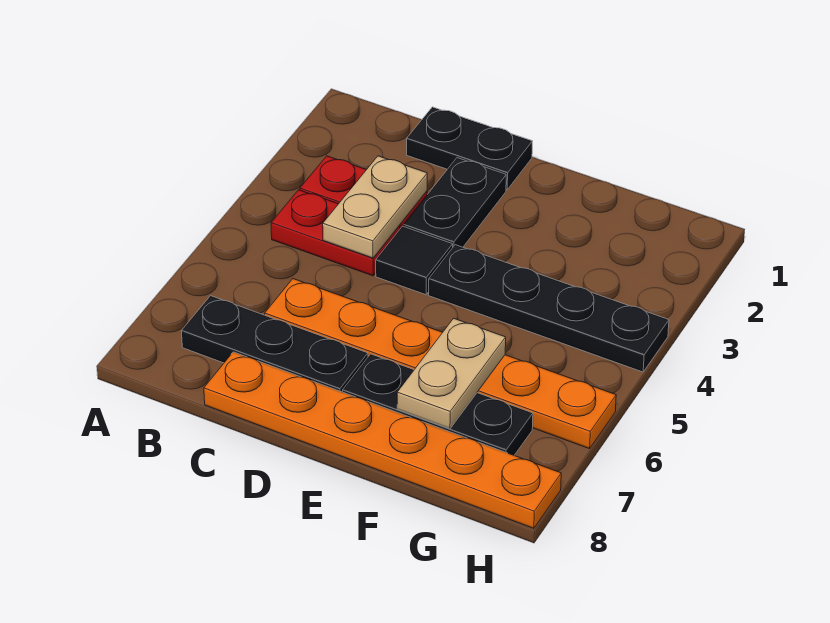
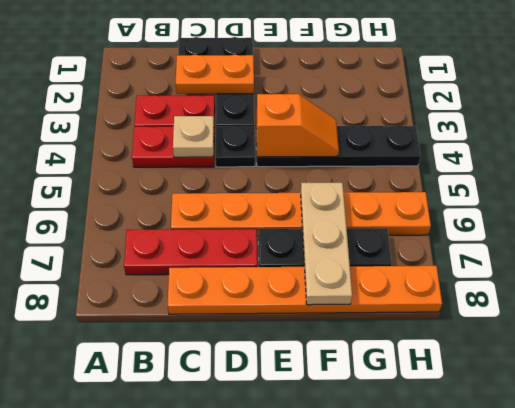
black plate B7:D7 level 1 -> red plate B7:D7 level 1
none -> orange plate C2:D2 level 2
tan plate C3:C4 level 2 -> tan plate C4 level 2
black tile D4 level 1 -> black plate D4 level 1
none -> orange slope E4:F4 level 2 top E
tan plate F6:F7 level 2 -> tan plate F6:F8 level 2

